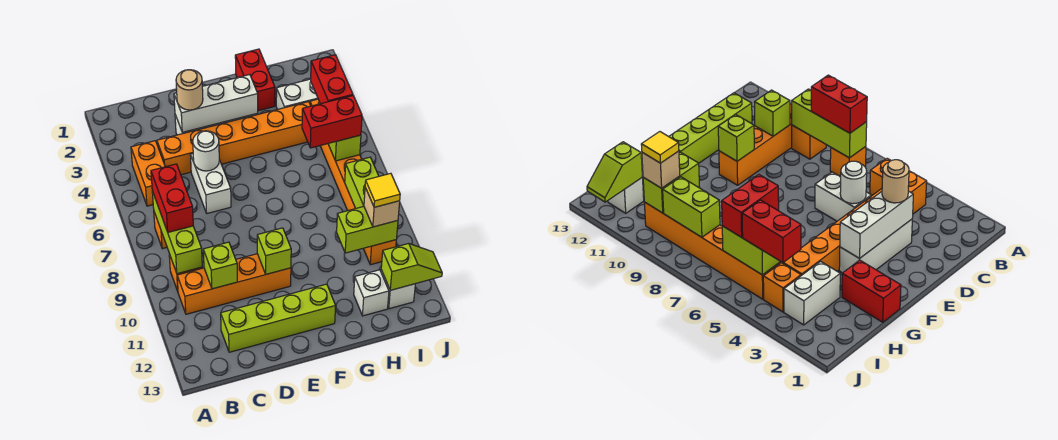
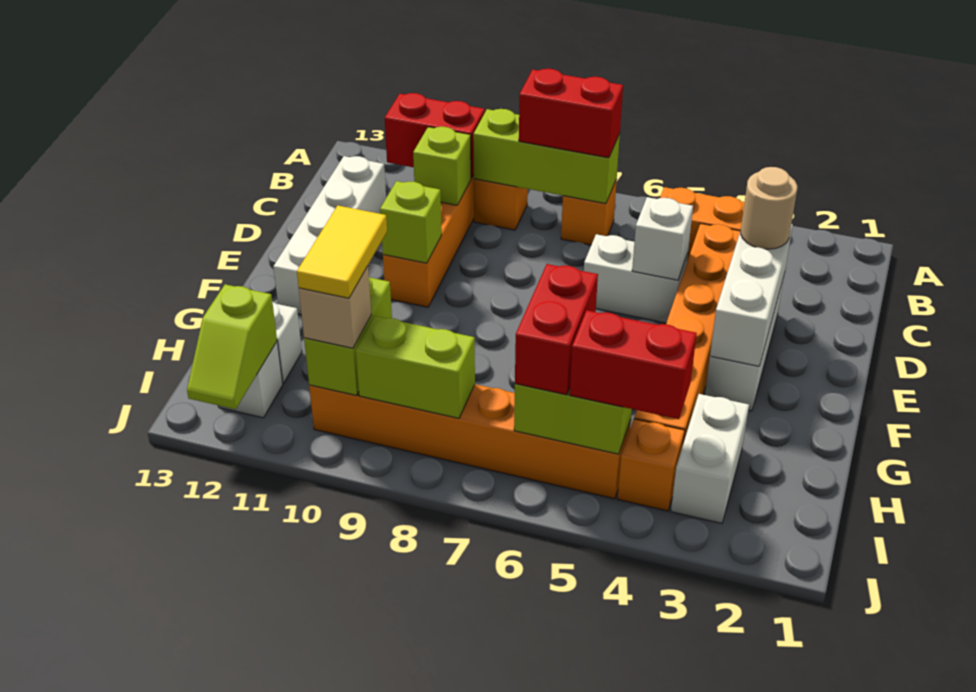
lime brick C12:F12 level 1 -> white brick C12:F12 level 1
white round brick D5 level 2 -> white brick D5 level 2
red brick G1:G2 level 1 -> red brick B10:B11 level 2
yellow tile I10 level 4 -> yellow tile H10:I10 level 4

